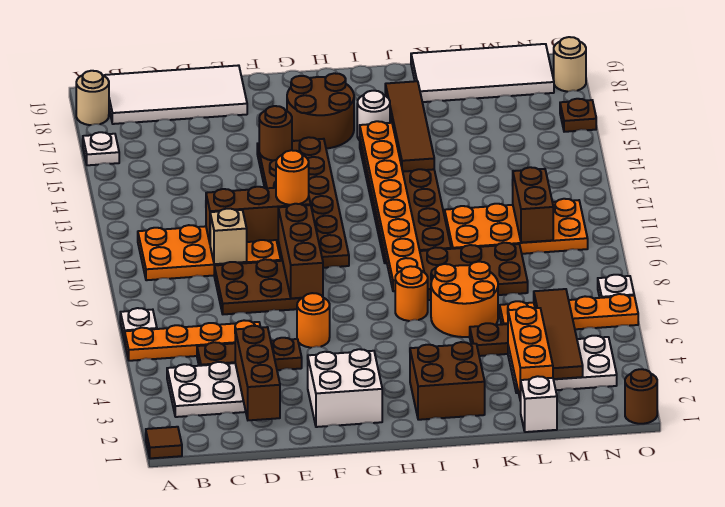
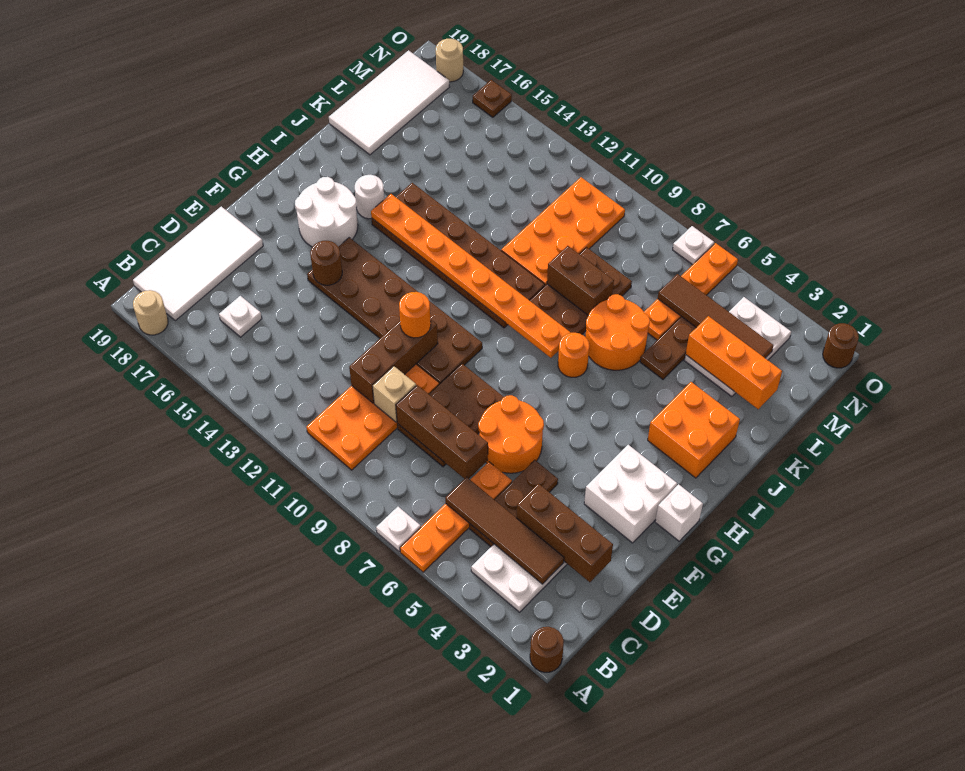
brown tile A1 level 1 -> brown round brick A1 level 1
white plate A16 level 1 -> white plate C16 level 1
orange round brick F6 level 1 -> orange round brick E6:F7 level 1
brown brick F8:F10 level 2 -> brown brick D7:D9 level 2
brown round brick G16:H17 level 1 -> white round brick G16:H17 level 1
brown brick I2:J3 level 1 -> orange brick I2:J3 level 1
brown tile J14:J17 level 2 -> brown tile C3:C6 level 2
white brick L1 level 1 -> white brick G1 level 1
brown brick M10:M11 level 2 -> brown brick K8:K9 level 2

